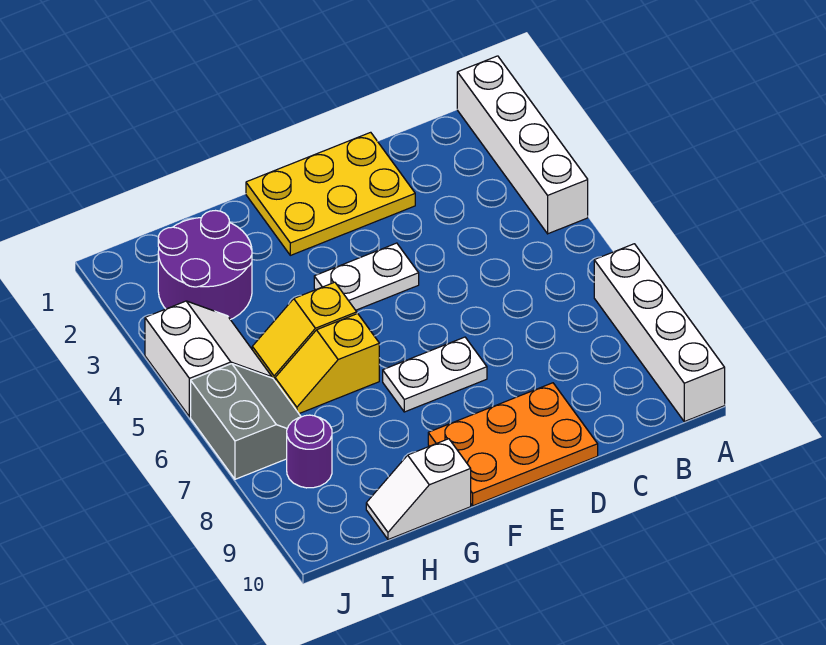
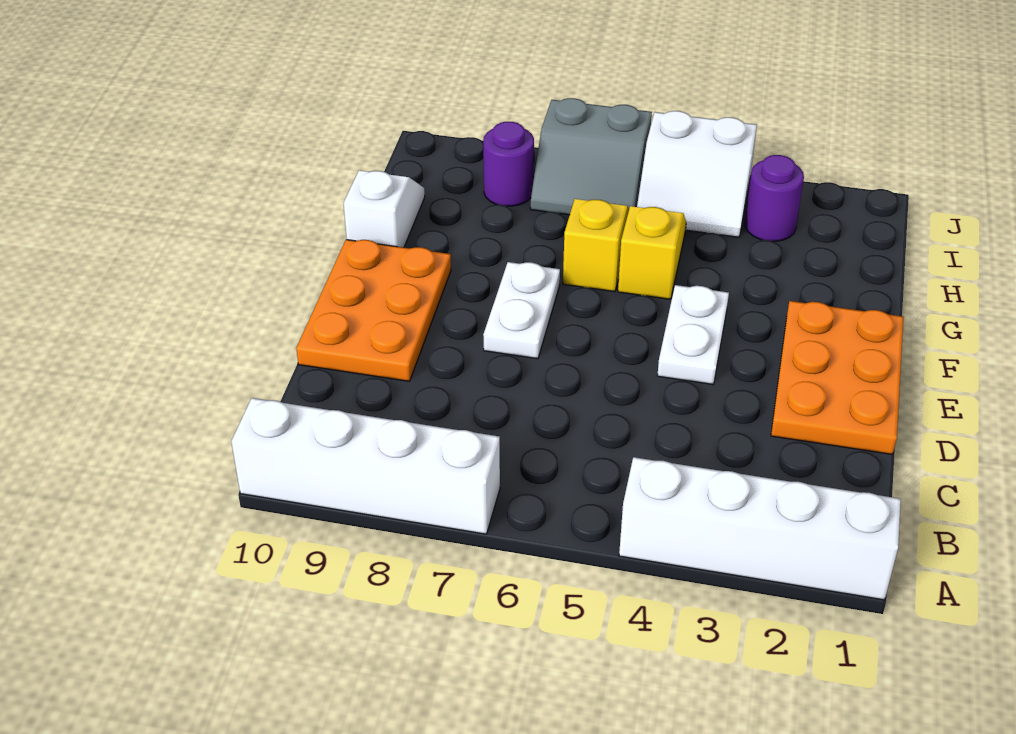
yellow plate D1:F2 level 1 -> orange plate D1:F2 level 1
purple round brick H2:I3 level 1 -> purple round brick I3 level 1

